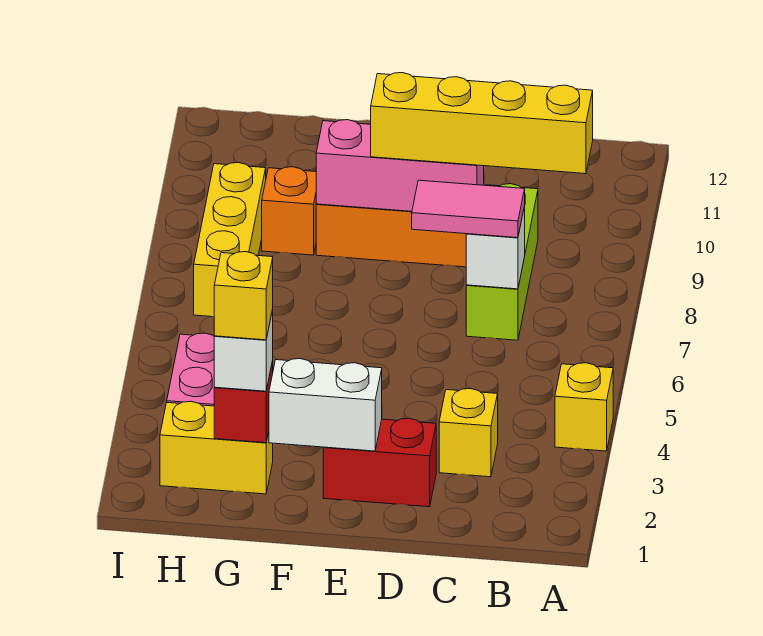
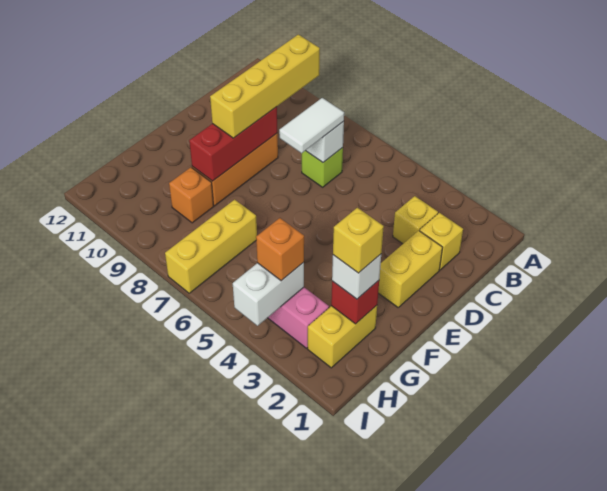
yellow brick A4 level 1 -> yellow brick C2 level 1
lime brick C7:C9 level 1 -> lime brick C7 level 1
pink tile C7:D7 level 3 -> white tile C7:D7 level 3
red brick D2:E2 level 1 -> yellow brick D2:E2 level 1
pink brick D9:F9 level 2 -> red brick D9:F9 level 2
white brick E2:F2 level 2 -> white brick H4:I4 level 2
none -> orange brick H4 level 3
yellow brick H7:H9 level 1 -> yellow brick G7:I7 level 1

